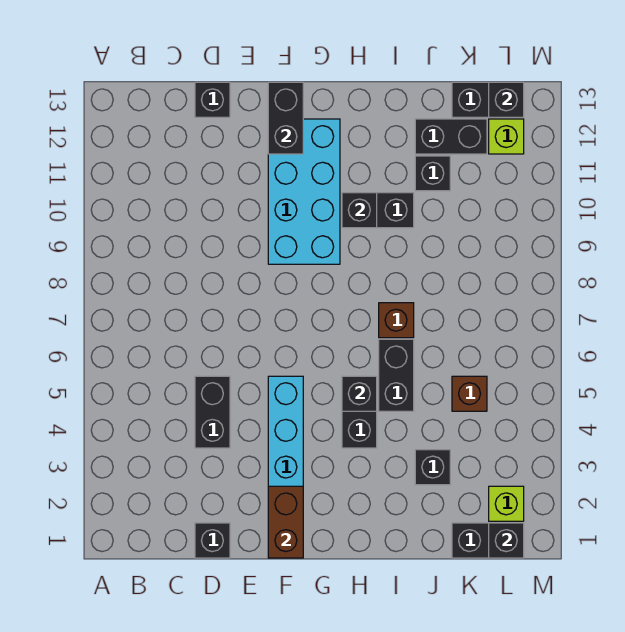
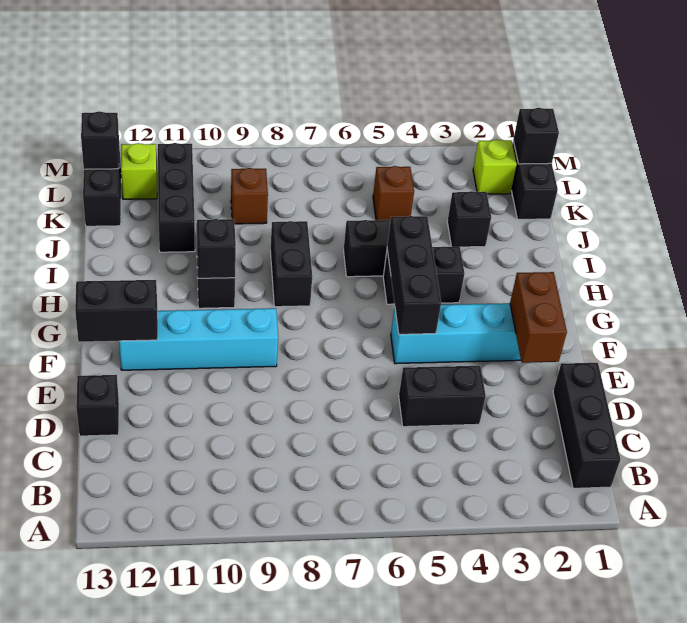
black brick D1 level 1 -> black brick B1:D1 level 1
brown brick F1:F2 level 2 -> brown brick E2:F2 level 2
cyan brick F9:G12 level 1 -> cyan brick F9:F12 level 1
black brick H5 level 2 -> black brick F5:H5 level 2
brown brick I7 level 1 -> brown brick K9 level 1
black brick J11 level 1 -> black brick J11:L11 level 1
black brick J12:K12 level 1 -> black brick H8:I8 level 1

